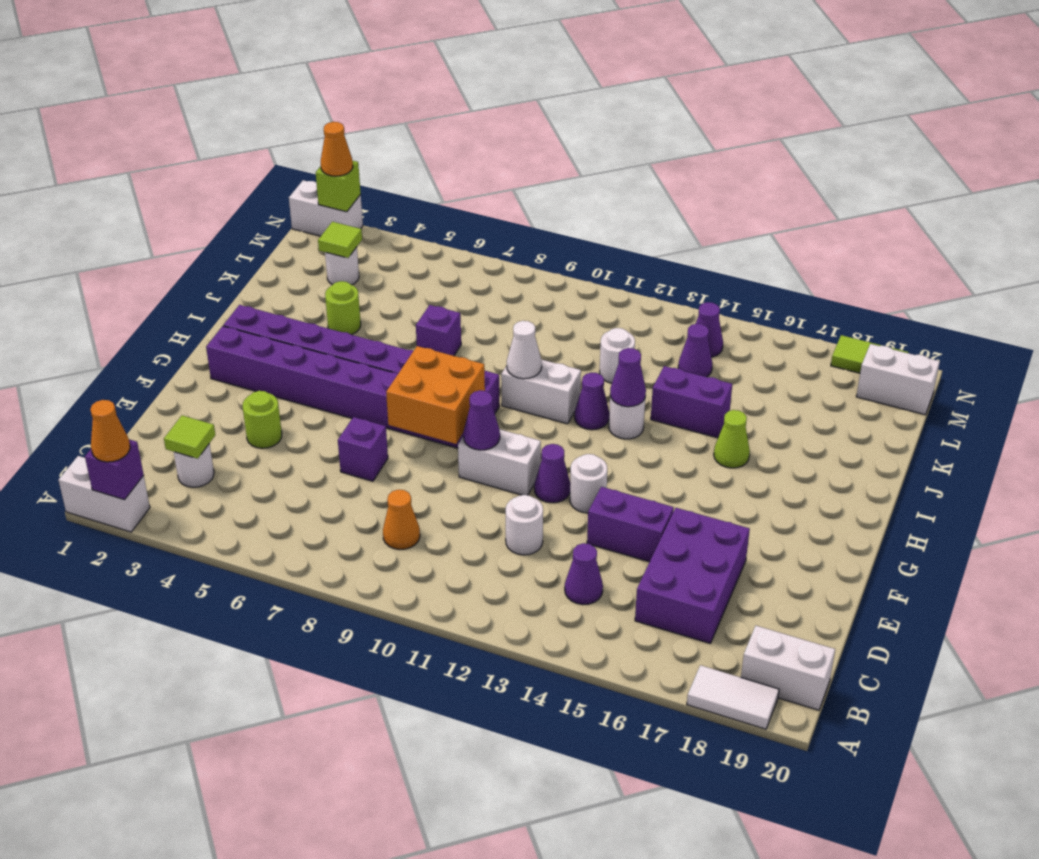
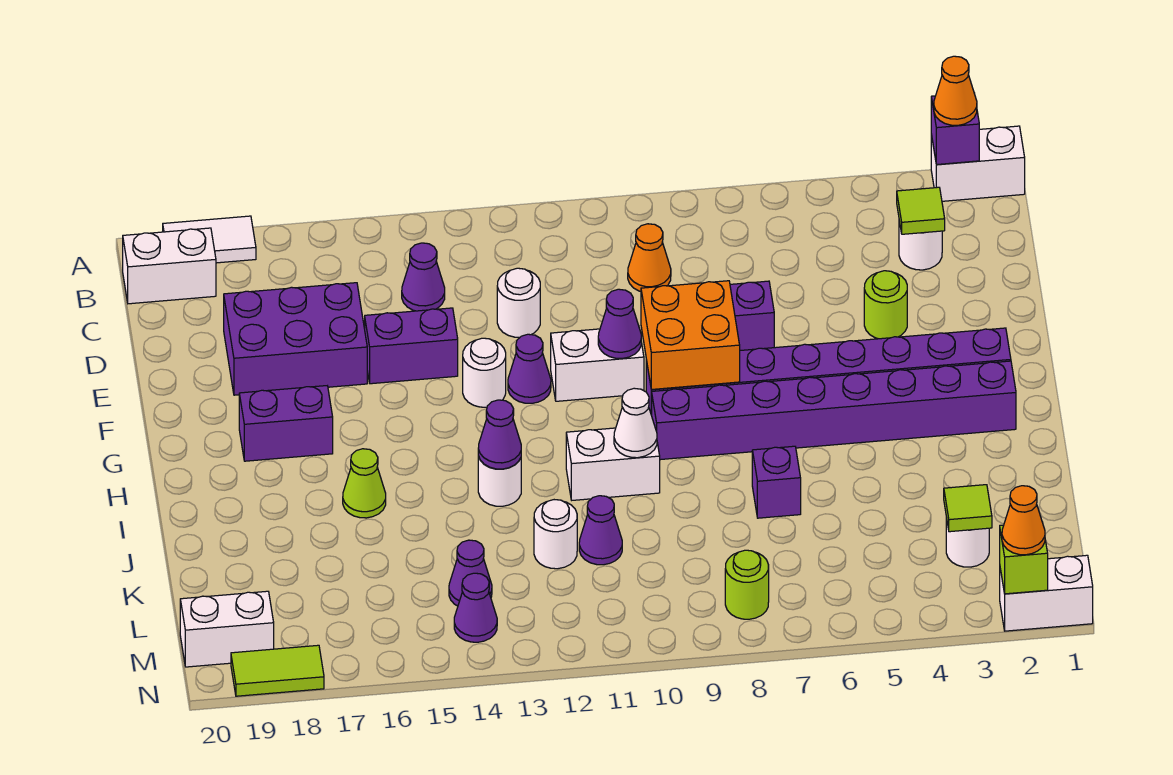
purple brick C16:E17 level 1 -> purple brick D16:E18 level 1
purple cone I12 level 1 -> purple cone K11 level 1
lime round brick J4 level 1 -> lime round brick M8 level 1
purple brick J14:J15 level 1 -> purple brick G17:G18 level 1

